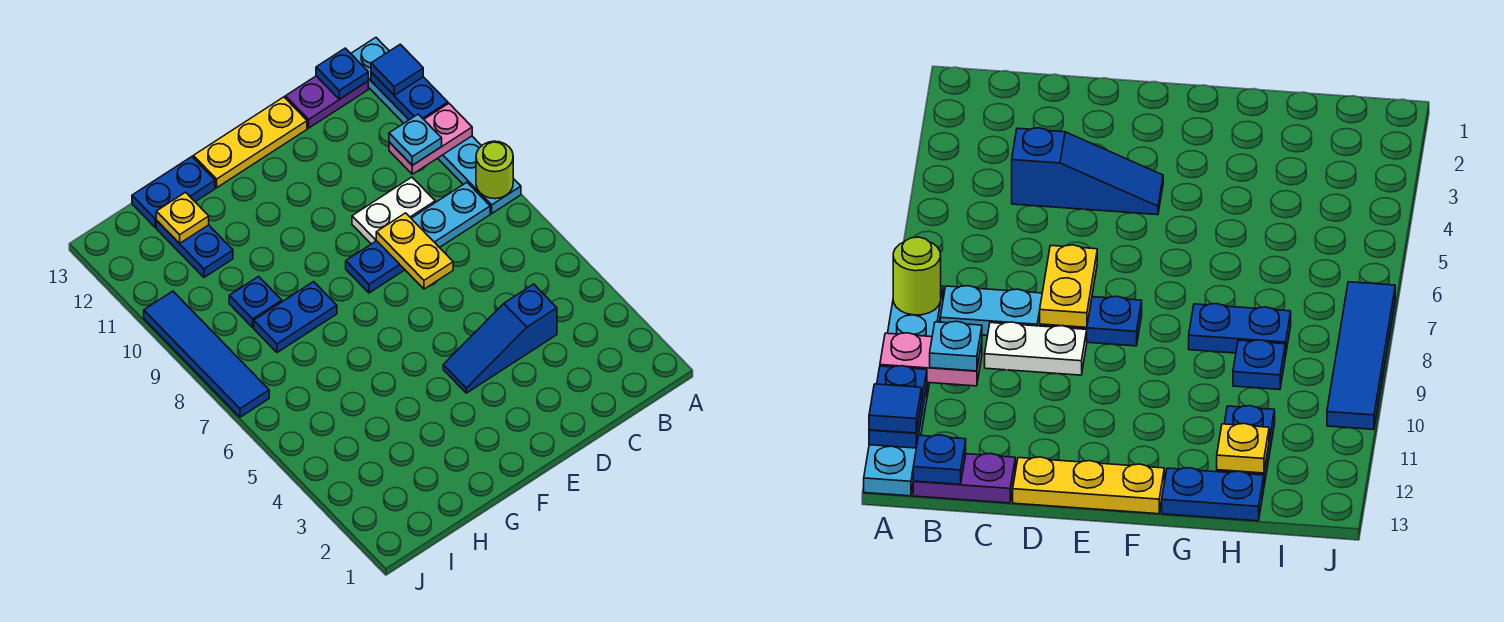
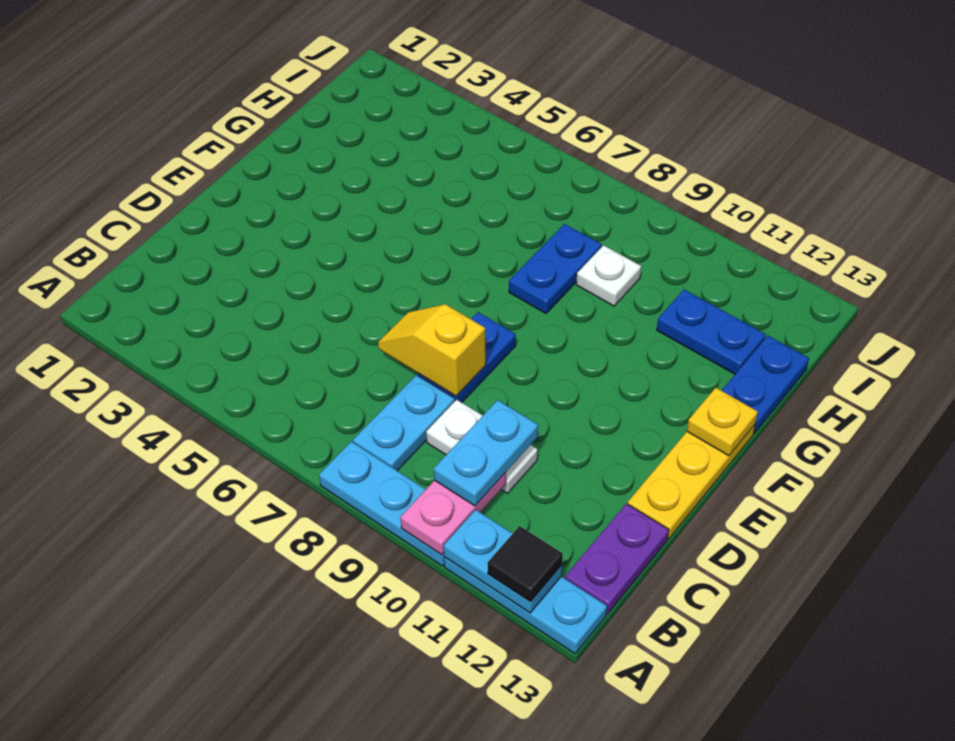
lime round brick A8 level 2 -> none
blue plate A11:A12 level 2 -> cyan plate A11:A12 level 2
blue tile A12 level 3 -> black tile A12 level 3
cyan plate B10 level 3 -> cyan plate B10:C10 level 3
blue plate B13 level 2 -> none
blue slope C4:E4 level 1 top C -> none
white plate C9:D9 level 1 -> white plate C9:C10 level 1
yellow plate D7:D8 level 2 -> yellow slope D7:D8 level 2 top 8
blue plate H9 level 1 -> white plate H9 level 1
yellow plate H12 level 2 -> yellow plate F13 level 2
blue tile J7:J10 level 1 -> none

